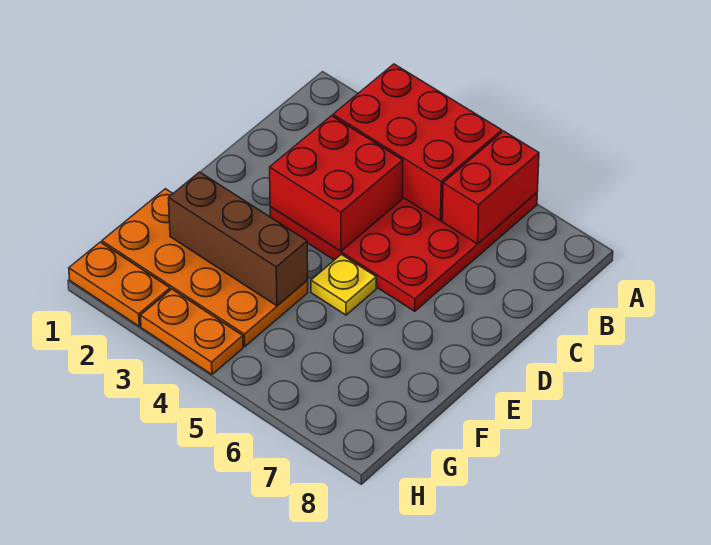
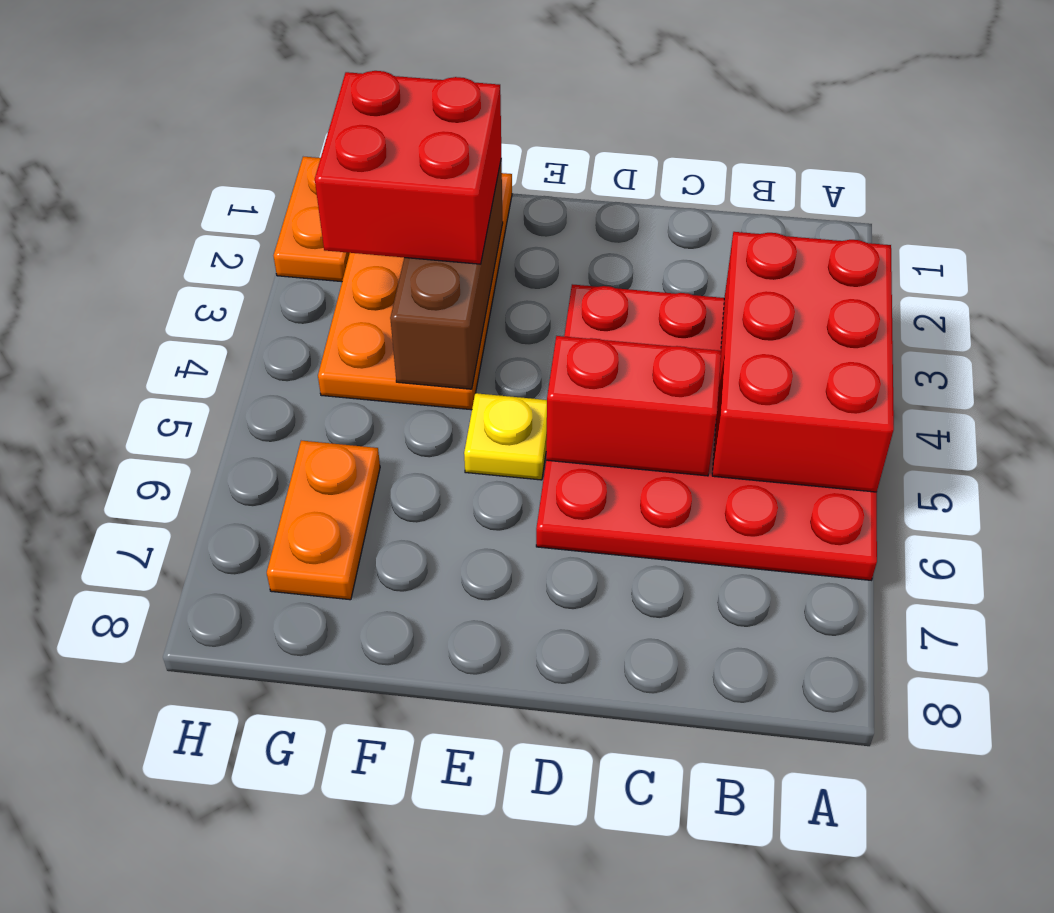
red brick A6:B6 level 2 -> red brick C5:D5 level 2
red brick C3:D4 level 2 -> red brick F2:G3 level 3
orange plate H3:H4 level 1 -> orange plate G6:G7 level 1

